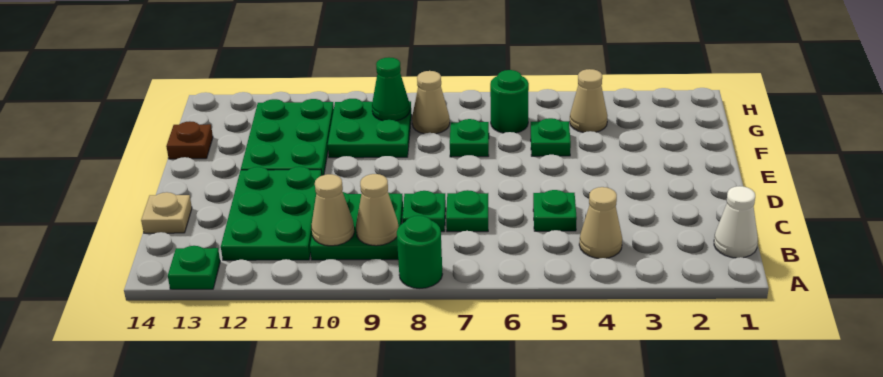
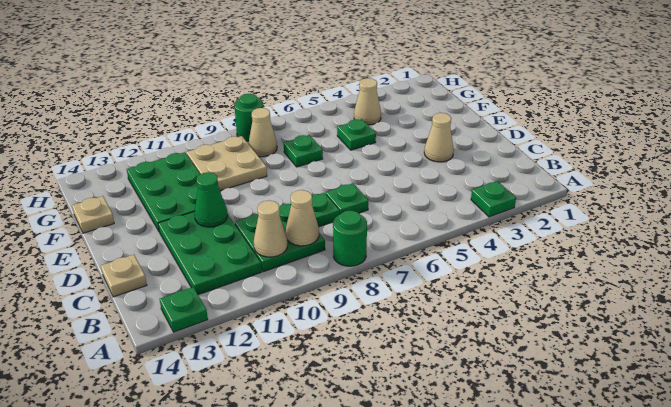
white cone B1 level 1 -> none
tan cone B4 level 1 -> tan cone D3 level 1
green plate C5 level 1 -> green plate A3 level 1
green plate F9:G10 level 1 -> tan plate F9:G10 level 1
brown plate F14 level 1 -> tan plate F14 level 1
green round brick G6 level 1 -> green round brick H8 level 1
green cone G9 level 2 -> green cone D11 level 2

